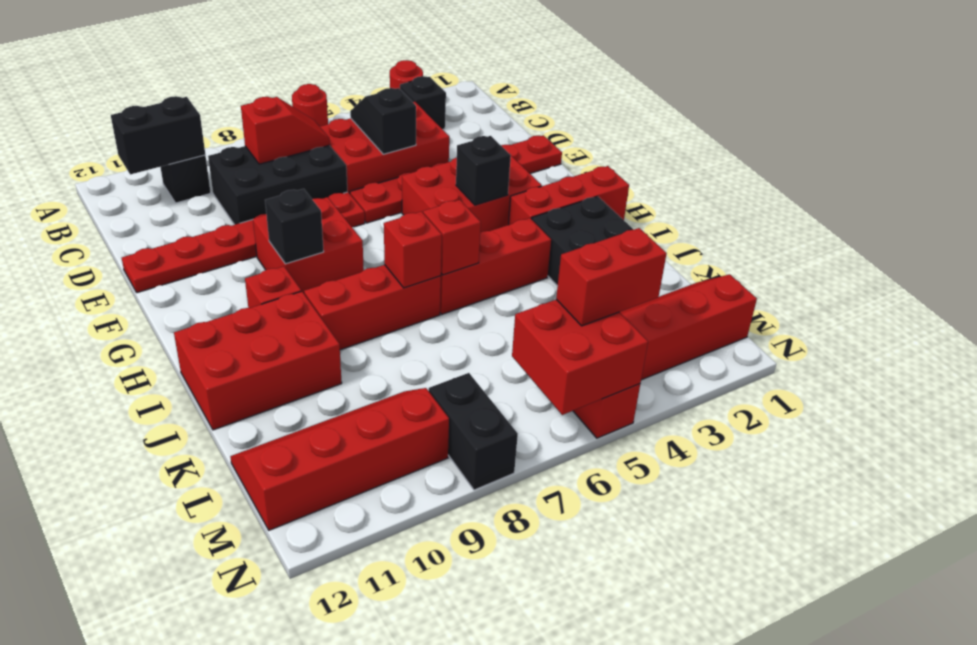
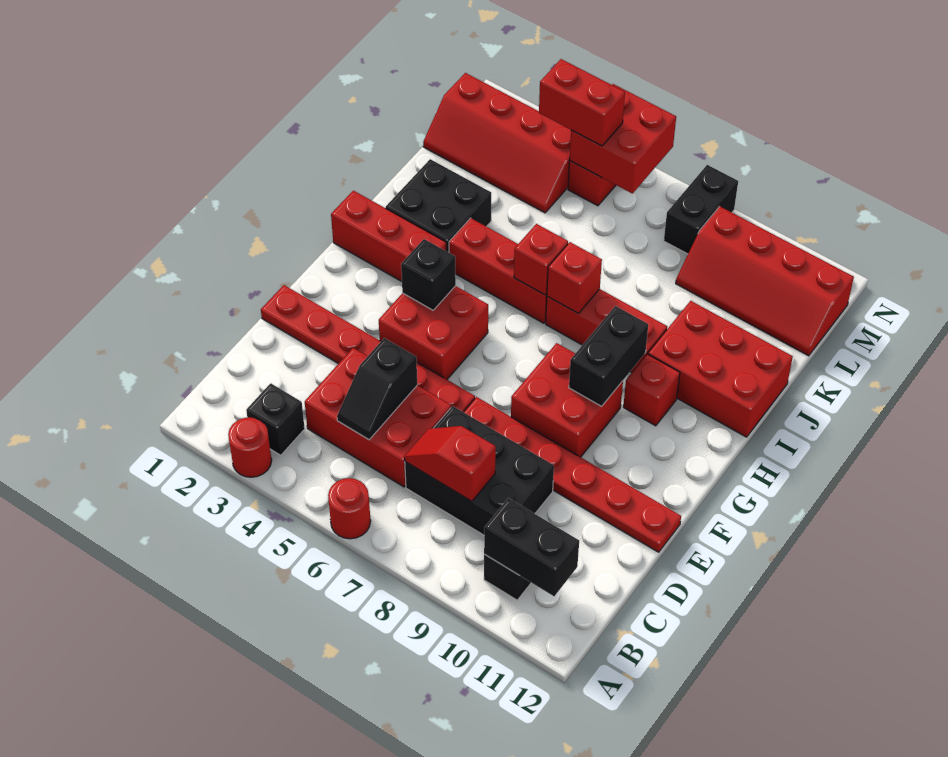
red brick F3:G5 level 1 -> red brick F4:G5 level 1
black brick G9 level 2 -> black brick G9:H9 level 2

